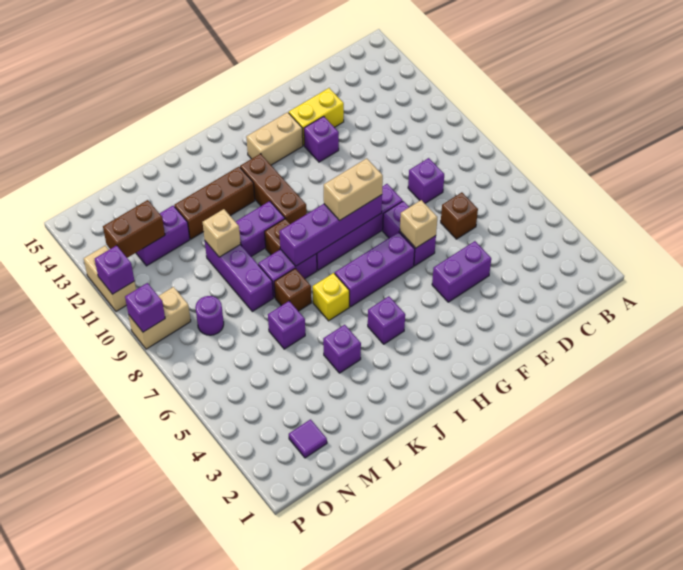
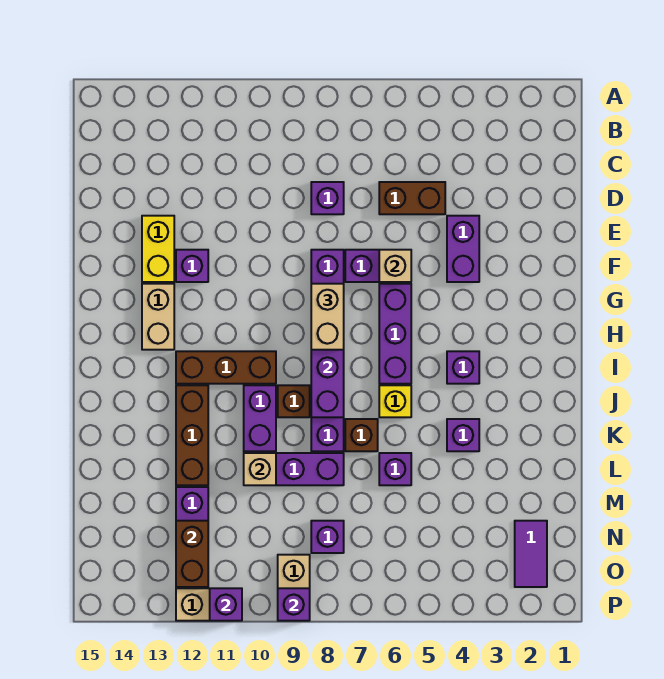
brown brick D6 level 1 -> brown brick D5:D6 level 1
purple tile N2 level 1 -> purple tile N2:O2 level 1
purple round brick N8 level 1 -> purple brick N8 level 1

